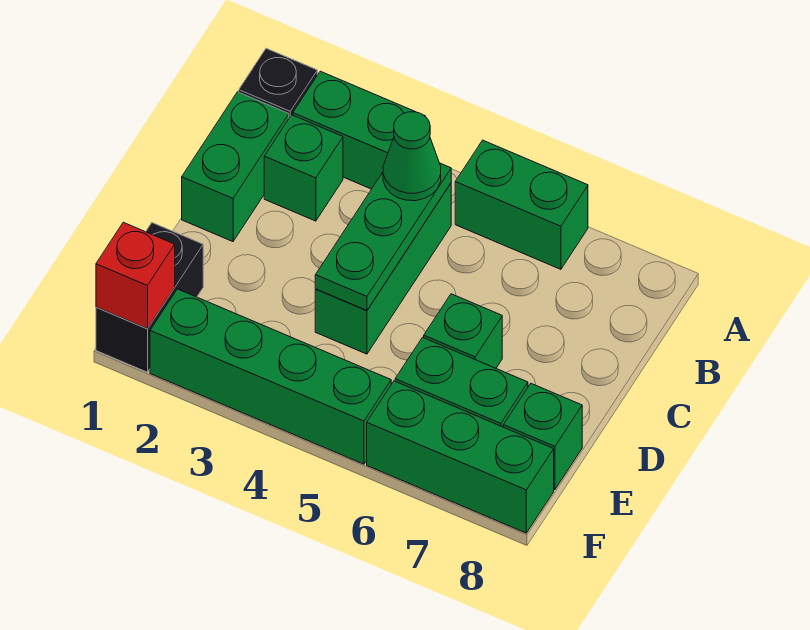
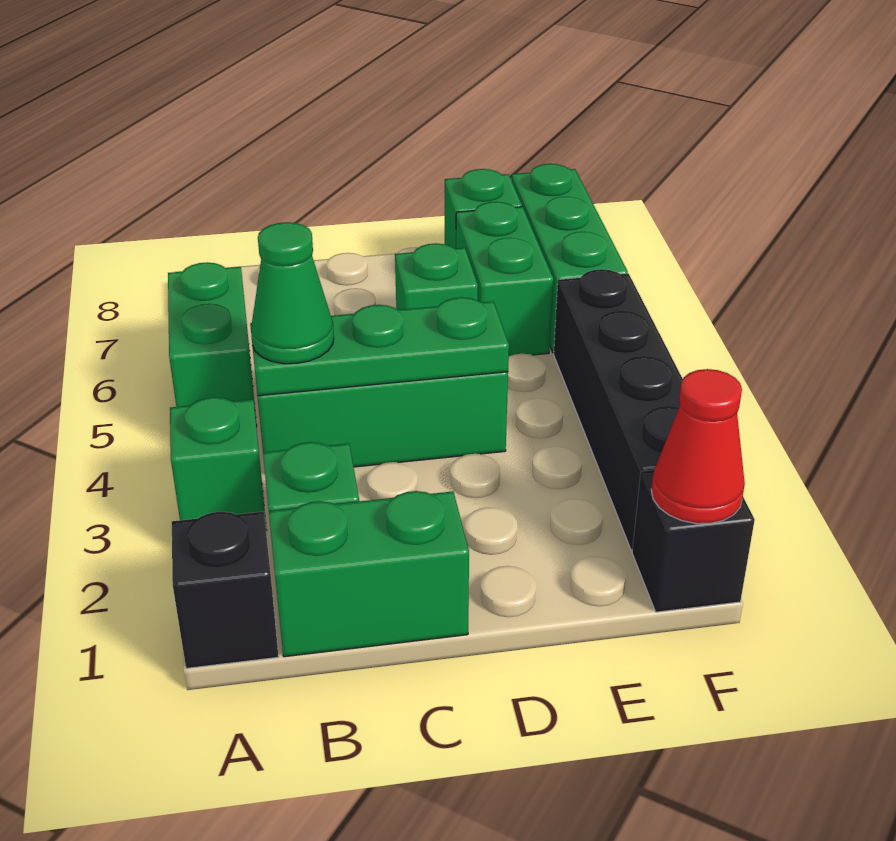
green brick A2:A3 level 1 -> green brick A3 level 1
black brick E1:F1 level 1 -> black brick F1 level 1
red brick F1 level 2 -> red cone F1 level 2
green brick F2:F5 level 1 -> black brick F2:F5 level 1

